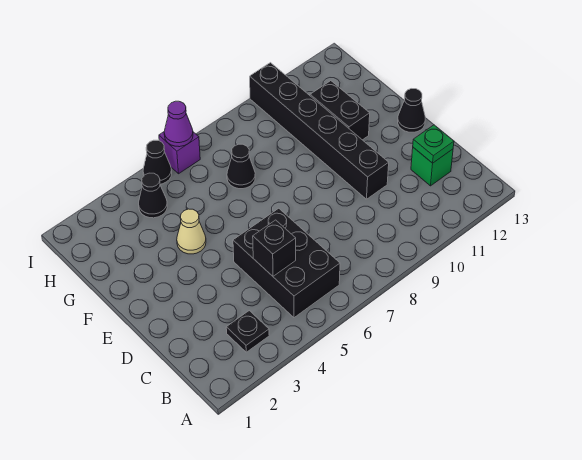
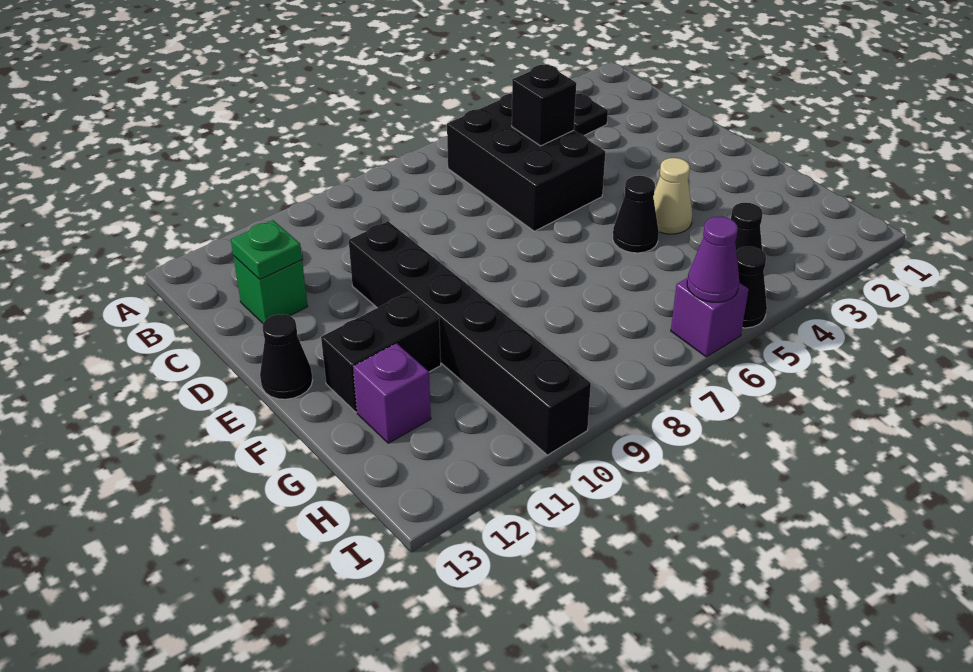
black brick F11:G11 level 1 -> black brick F11:F12 level 1
black cone G7 level 1 -> black cone F5 level 1
none -> purple brick G12 level 1

